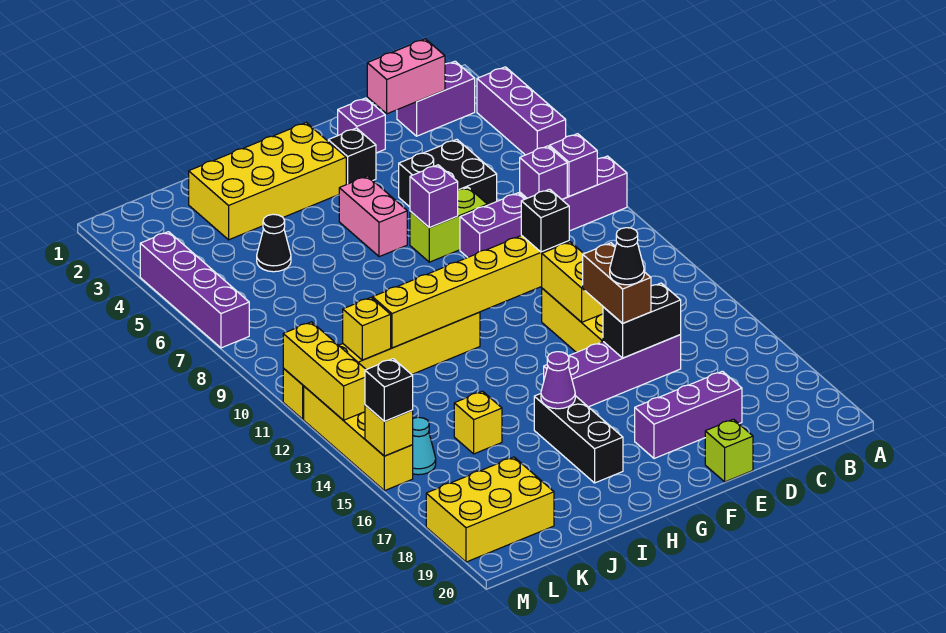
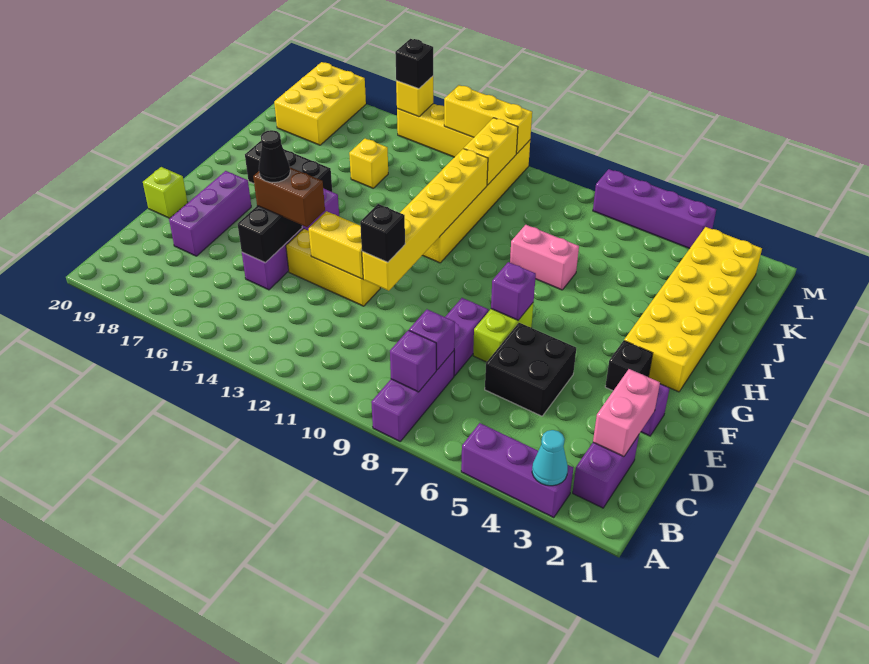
yellow brick G2:J3 level 1 -> yellow brick G2:L3 level 1
pink brick G5:G6 level 1 -> pink brick I7:I8 level 1
purple cone H16 level 2 -> none
black cone J5 level 1 -> none
yellow brick K11 level 2 -> yellow brick K11:L11 level 2
cyan cone L15 level 1 -> cyan cone A3 level 2

